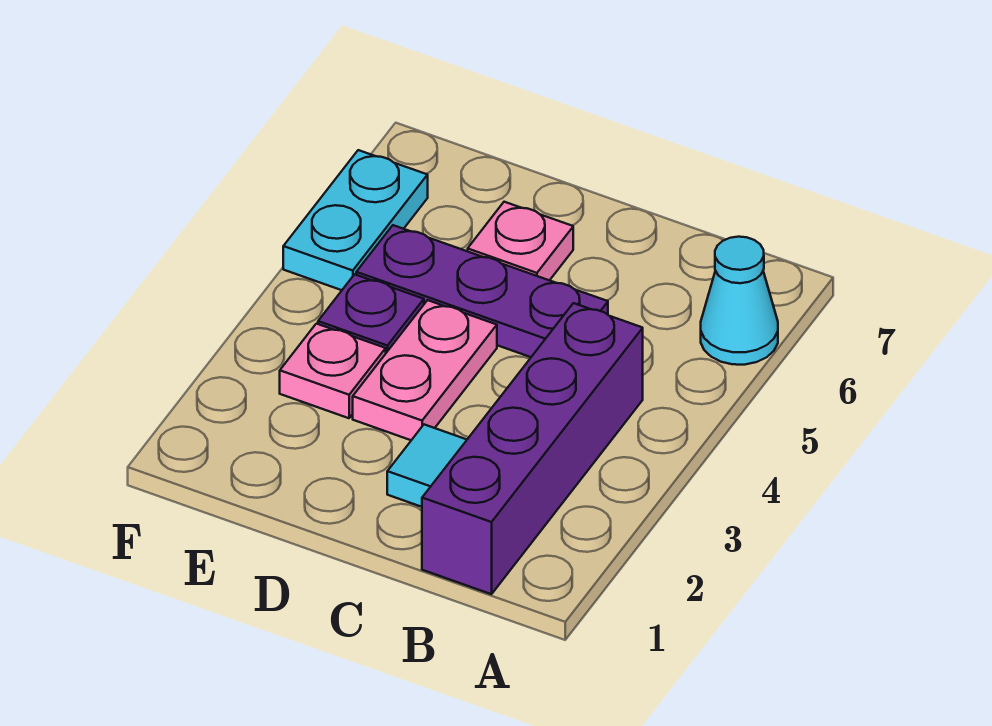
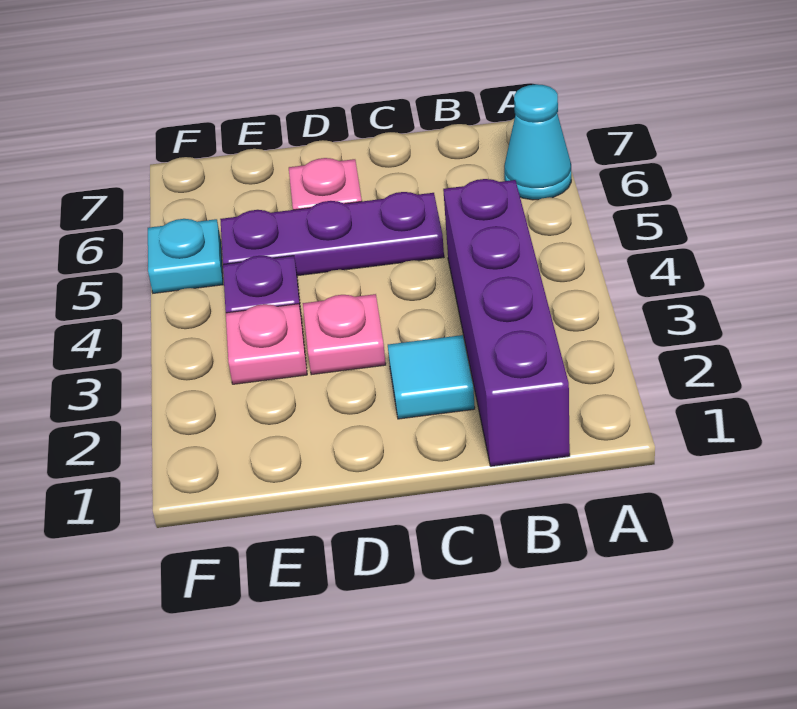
pink plate D3:D4 level 1 -> pink plate D3 level 1
cyan plate F5:F6 level 1 -> cyan plate F5 level 1

